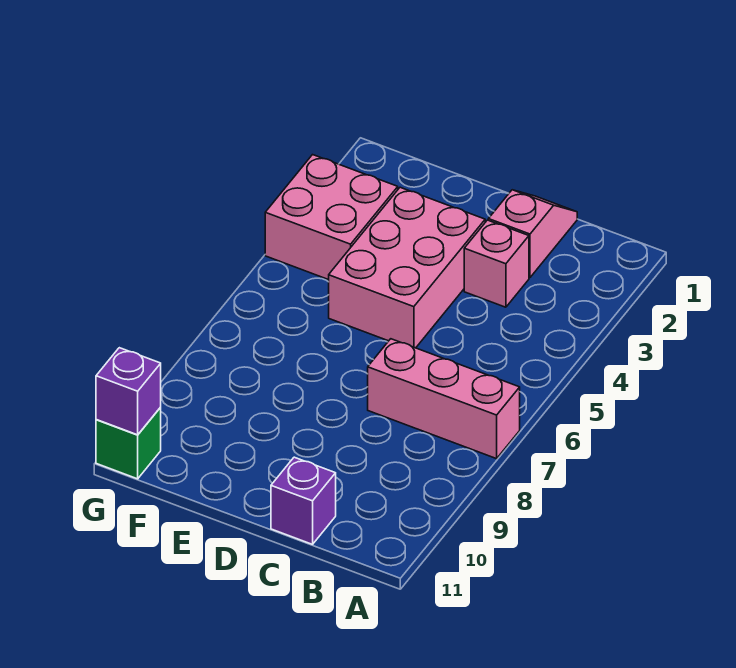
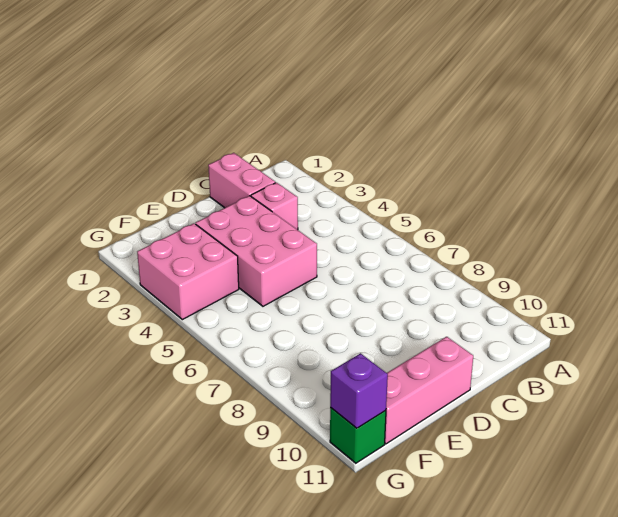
pink brick A7:C7 level 1 -> pink brick D11:F11 level 1
pink slope C1:C2 level 1 top 2 -> pink brick C1:C2 level 1
purple brick C11 level 1 -> none

